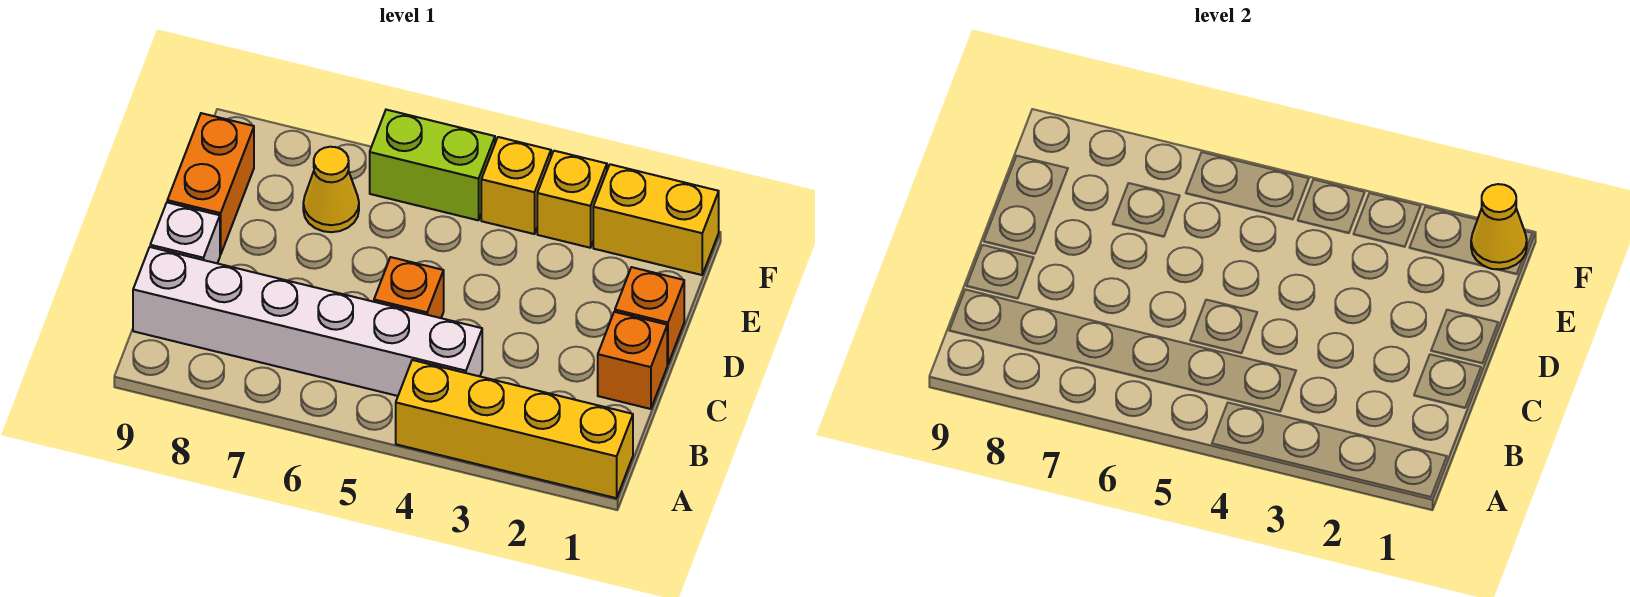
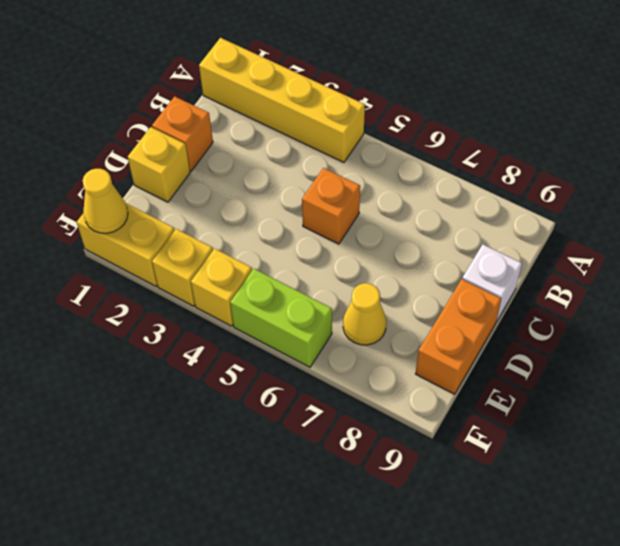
white brick B4:B9 level 1 -> none
orange brick D1 level 1 -> yellow brick D1 level 1

